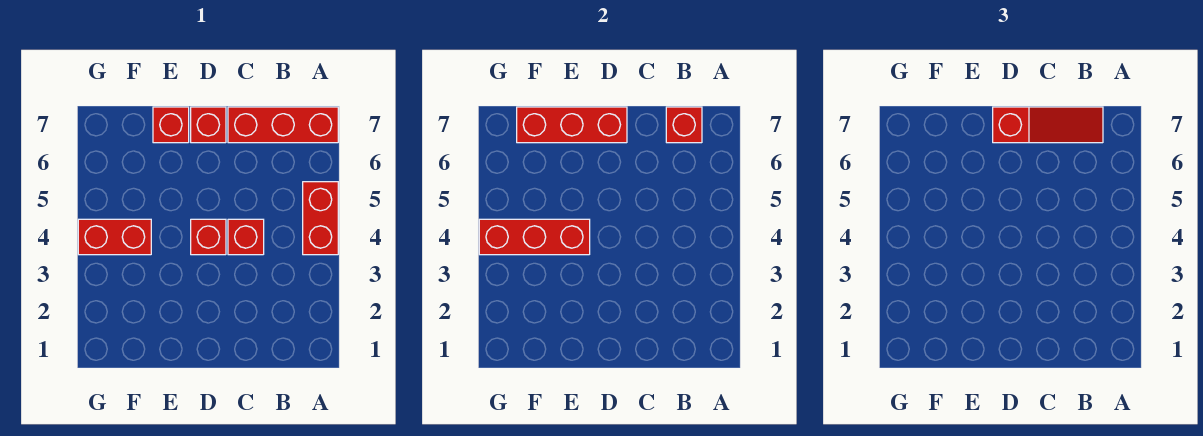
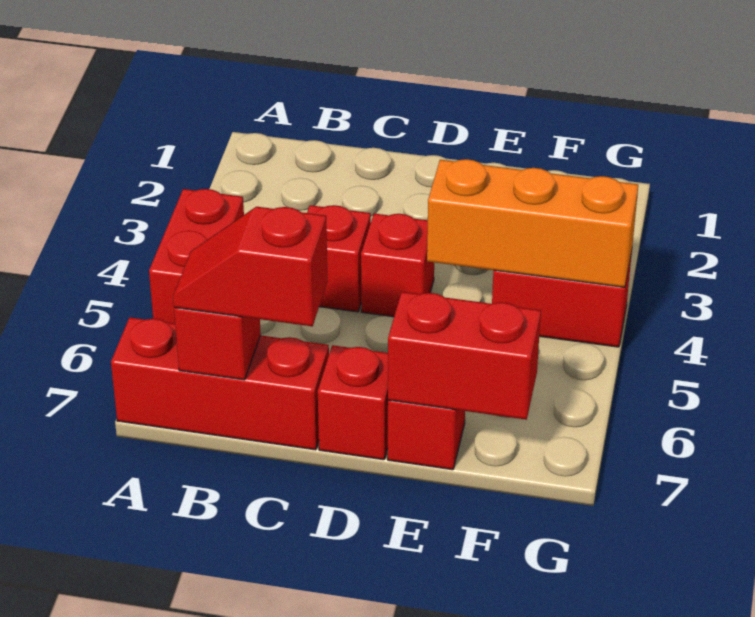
red slope B7:D7 level 3 top D -> red slope B7:C7 level 3 top C
red brick D7:F7 level 2 -> red brick E7:F7 level 2
red brick E4:G4 level 2 -> orange brick E4:G4 level 2

